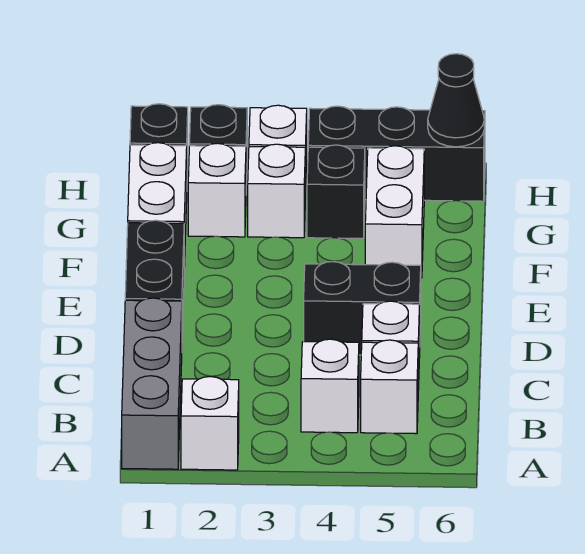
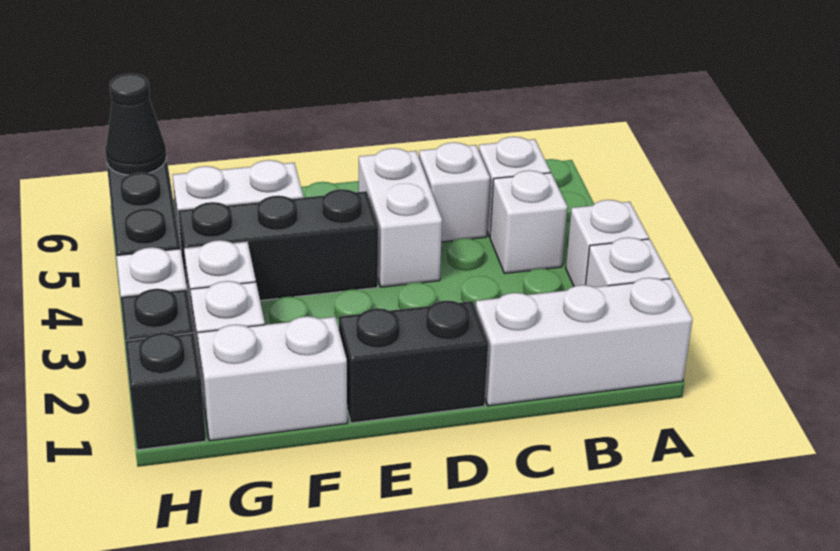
grey brick A1:C1 level 1 -> white brick A1:C1 level 1
none -> white brick A3 level 1
black brick D4:D5 level 1 -> white brick D4:D5 level 1
black brick G4 level 1 -> black brick E4:G4 level 1

